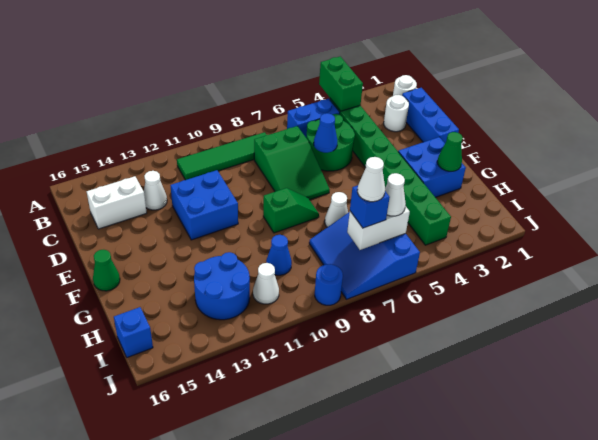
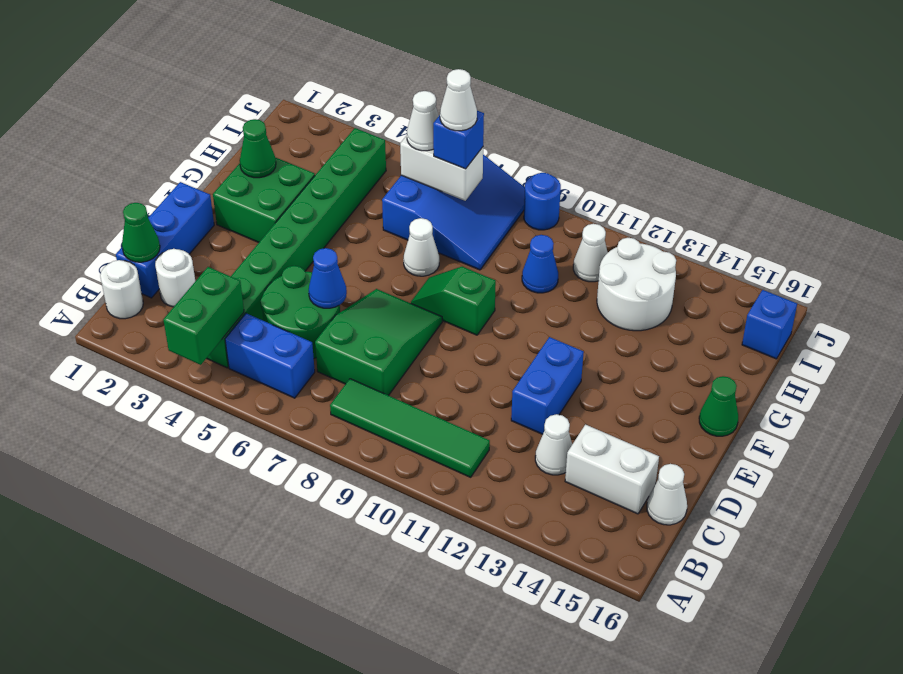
none -> green cone C1 level 2
none -> white cone C16 level 1
blue brick D11:E12 level 1 -> blue brick D12:E12 level 1
blue brick F2:G3 level 1 -> green brick F2:G3 level 1
blue round brick H12:I13 level 1 -> white round brick H12:I13 level 1

